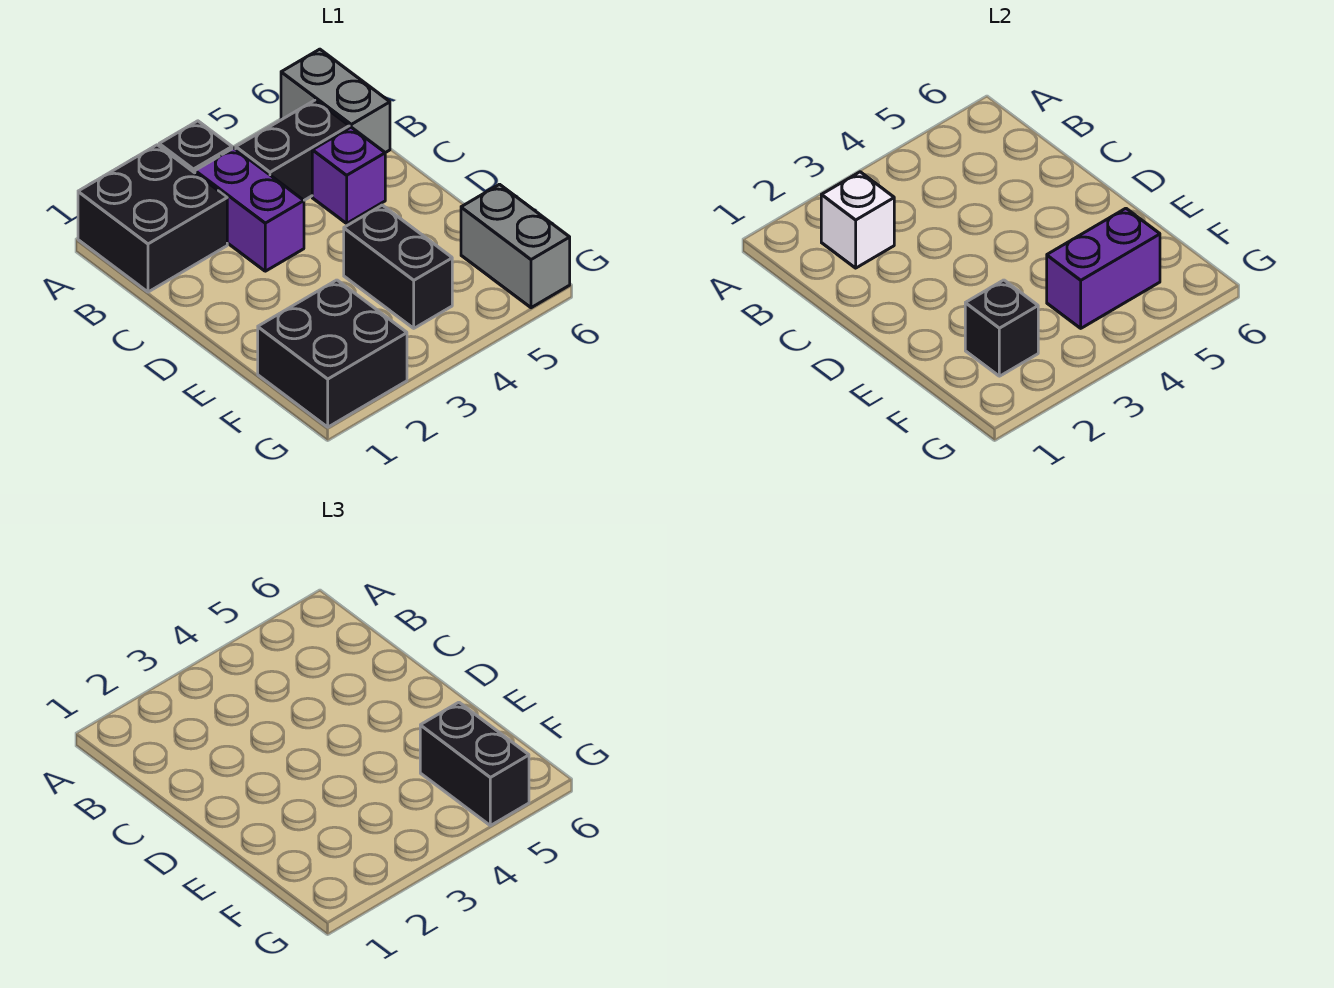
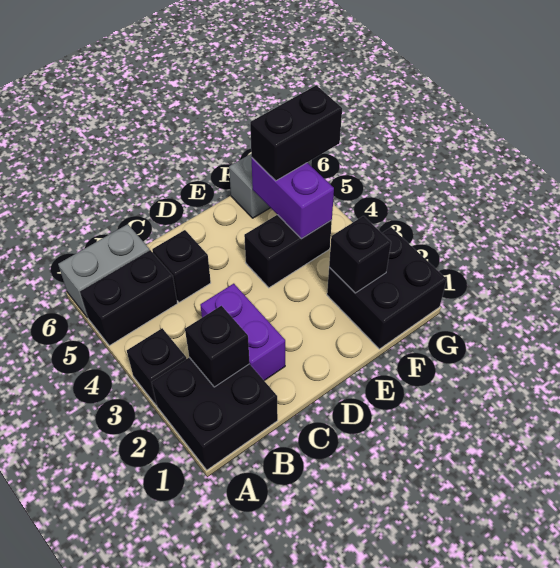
white brick B2 level 2 -> black brick B2 level 2
purple brick B3:C3 level 1 -> purple brick C2:C3 level 1
black brick B4:B5 level 1 -> black brick A5:B5 level 1
purple brick C5 level 1 -> black brick C5 level 1

